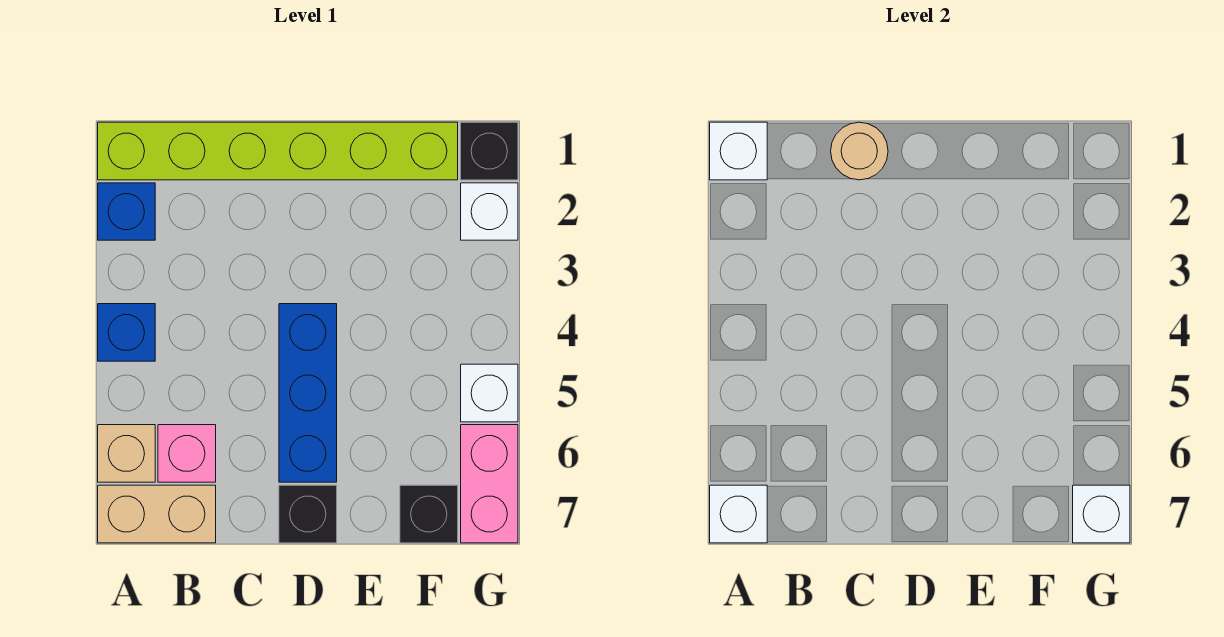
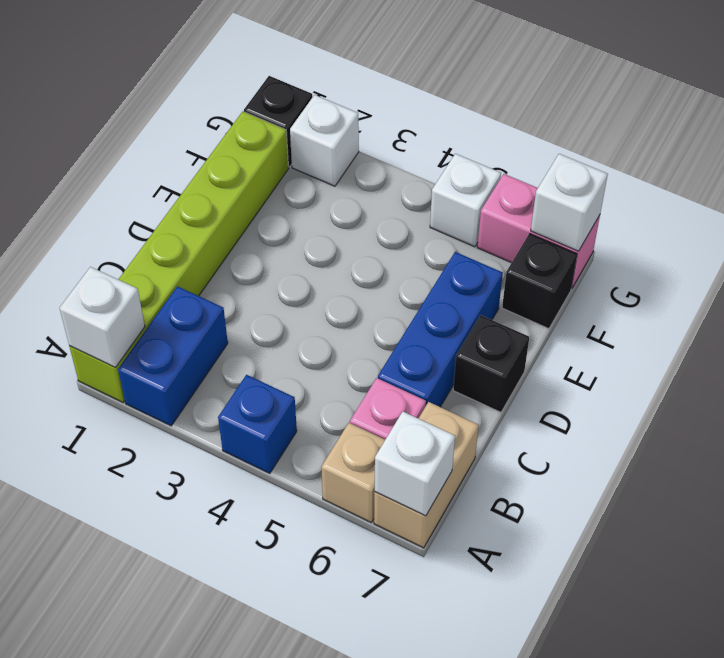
blue brick A2 level 1 -> blue brick A2:B2 level 1
tan round brick C1 level 2 -> none
blue brick D4:D6 level 1 -> blue brick C6:E6 level 1

